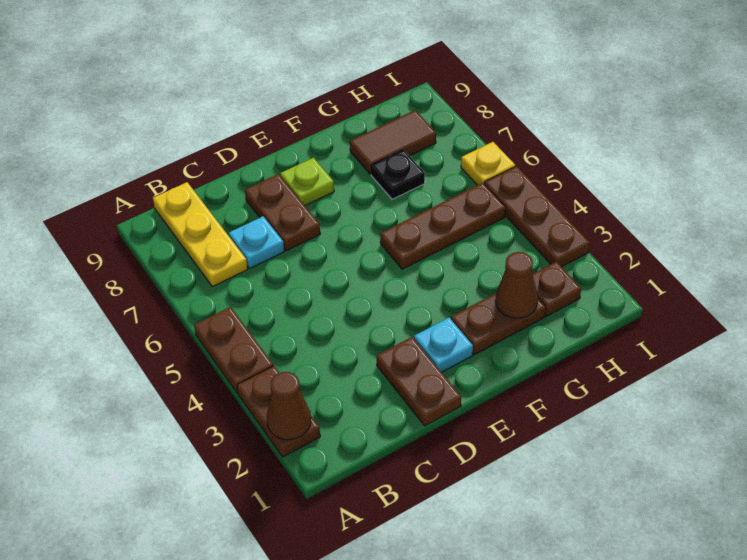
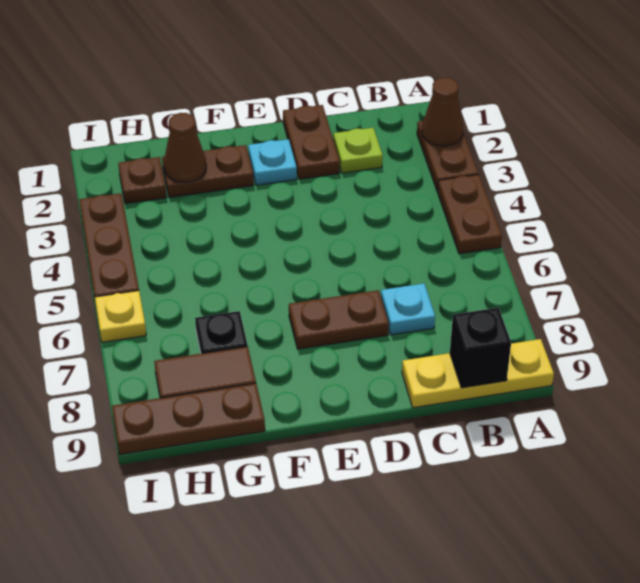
yellow plate B7:B9 level 1 -> yellow plate A9:C9 level 1
none -> black brick B9 level 2
brown plate D7:D8 level 1 -> brown plate D7:E7 level 1
lime plate E8 level 1 -> lime plate C2 level 1
brown plate F5:H5 level 1 -> brown plate G9:I9 level 1

